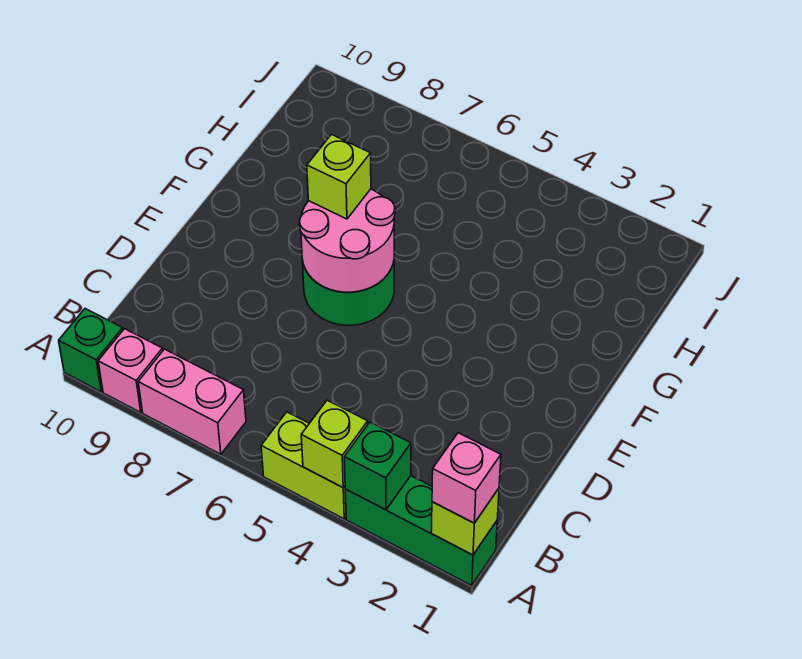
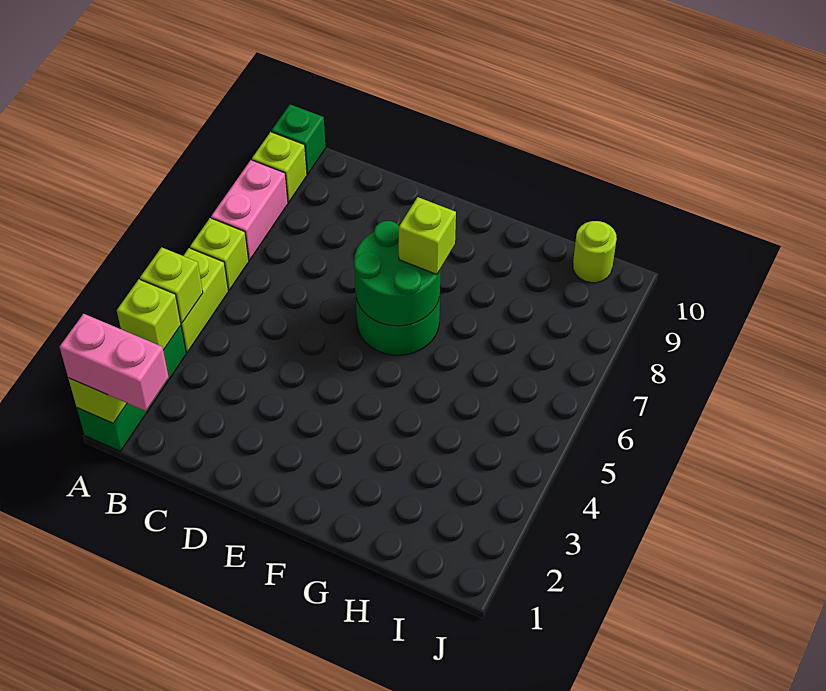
pink brick A1 level 3 -> pink brick A1:B1 level 3
green brick A3 level 2 -> lime brick A3 level 2
none -> lime brick A6 level 1
pink brick A9 level 1 -> lime brick A9 level 1
pink round brick E6:F7 level 2 -> green round brick E6:F7 level 2
none -> lime round brick I10 level 1

